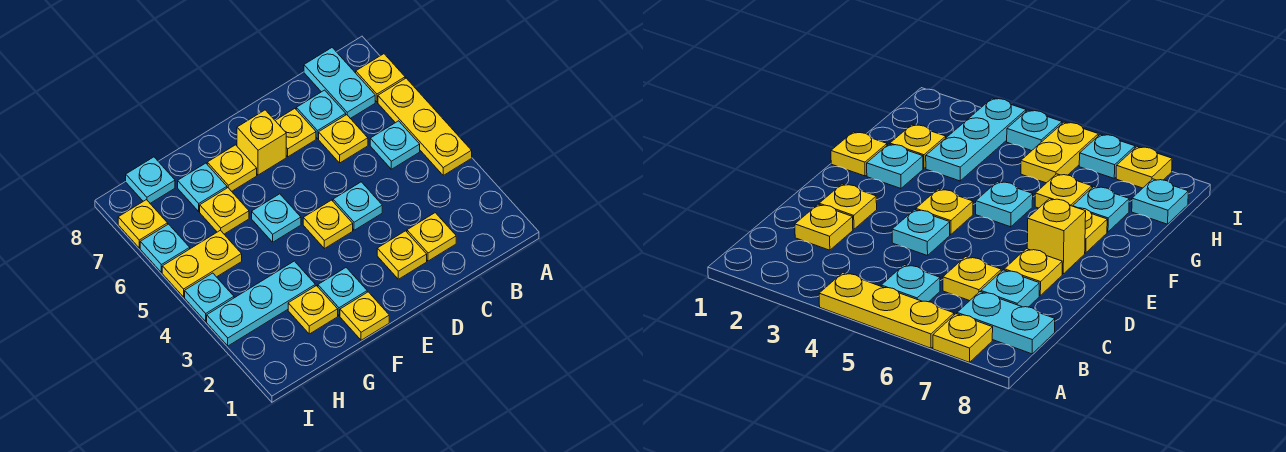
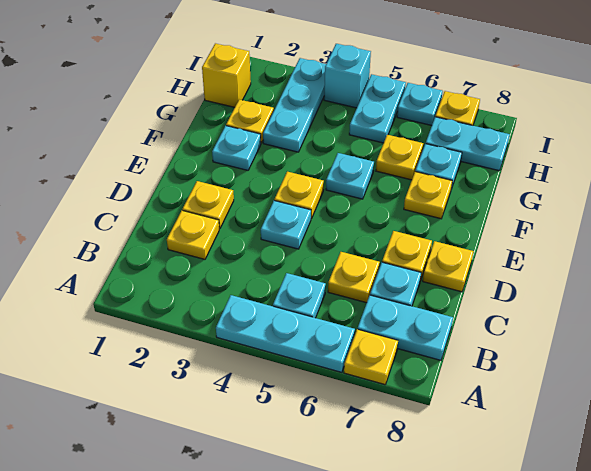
yellow plate A4:A6 level 1 -> cyan plate A4:A6 level 1
yellow brick E7 level 1 -> yellow brick H1 level 1
yellow plate F1 level 1 -> yellow plate D8 level 1
yellow plate H5:I5 level 1 -> cyan plate H5:I5 level 1
cyan plate H8 level 1 -> cyan plate H7:H8 level 1
cyan plate I4 level 1 -> cyan brick I4 level 1

